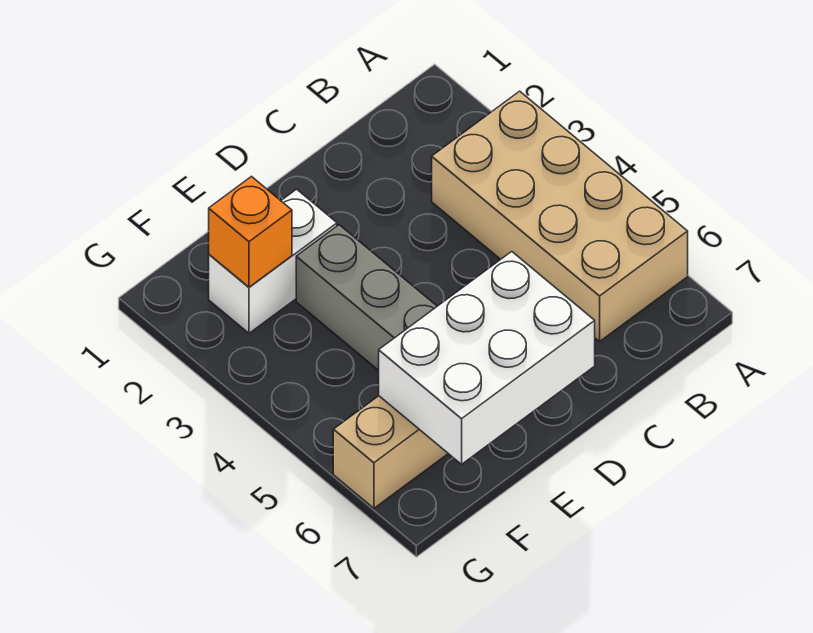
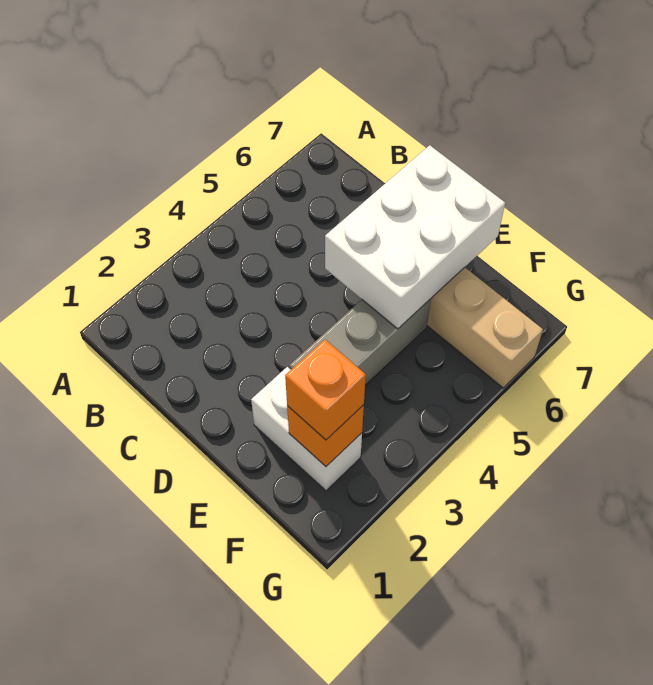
tan brick A3:B6 level 1 -> none
white brick D6:F7 level 2 -> white brick D5:E7 level 2
none -> orange brick F2 level 3

